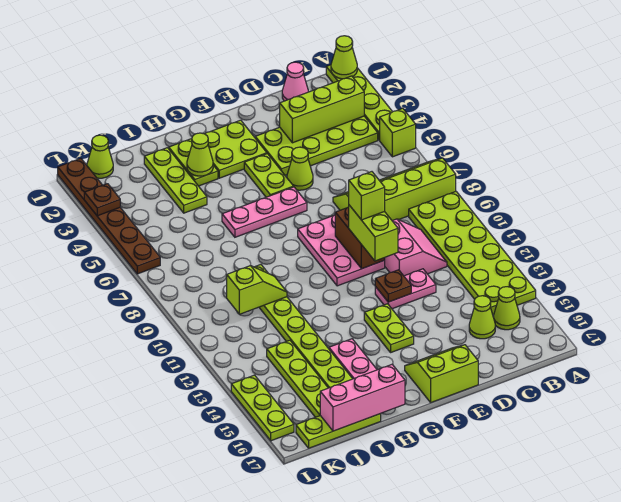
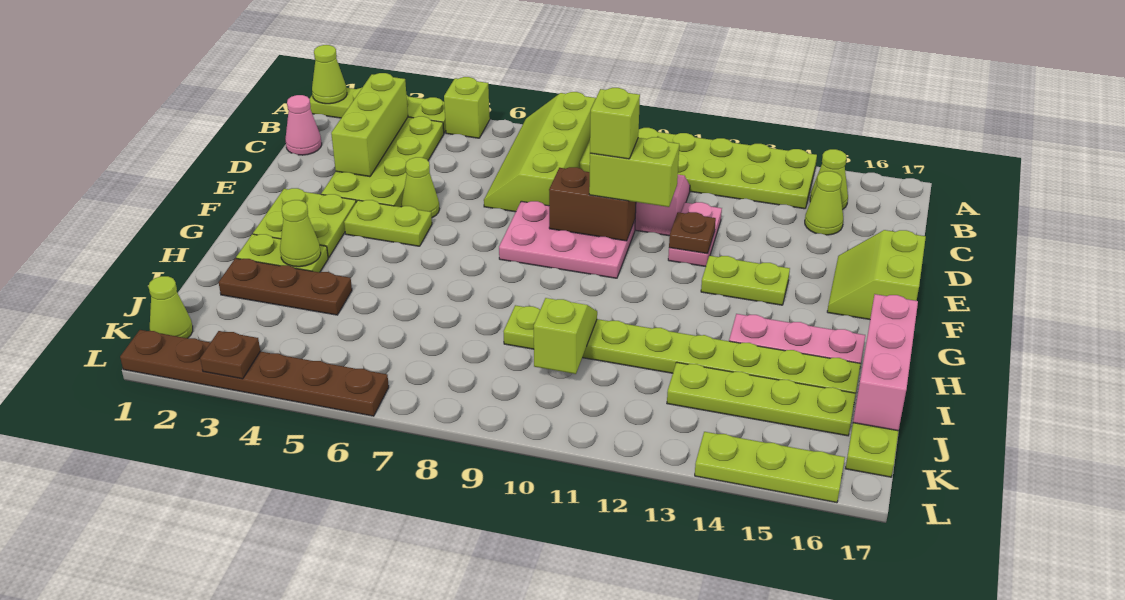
pink plate F6:H6 level 1 -> none
lime plate I2:I4 level 1 -> brown plate I2:I4 level 1

